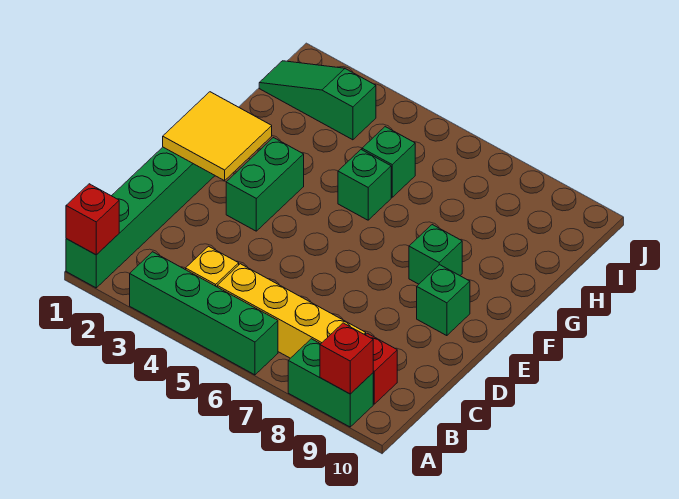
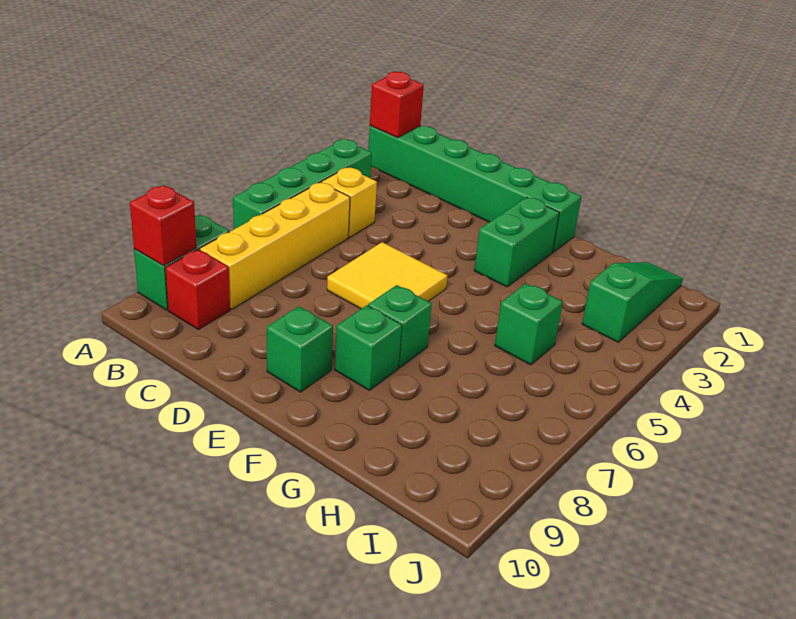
yellow tile E1:F2 level 2 -> yellow tile D5:E6 level 1
green brick E3:F3 level 1 -> green brick F2:F3 level 1
green brick G5 level 1 -> green brick F7 level 1

